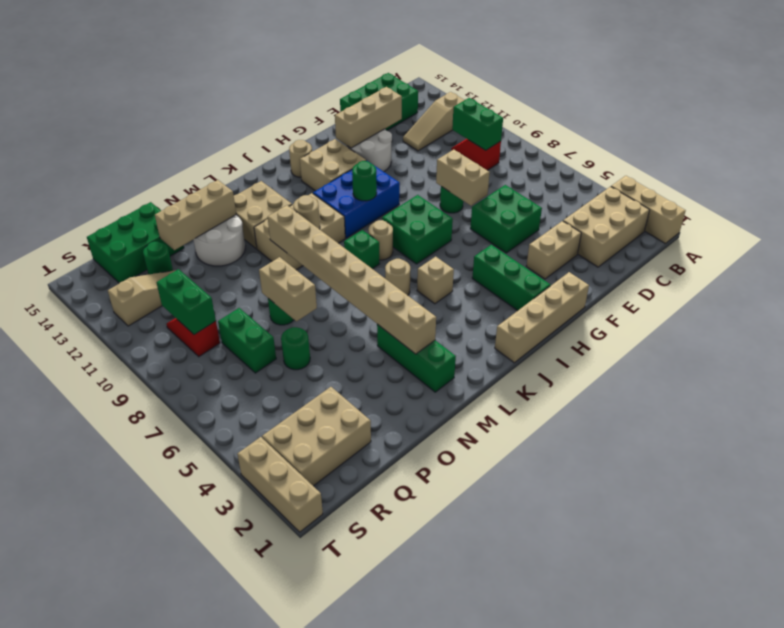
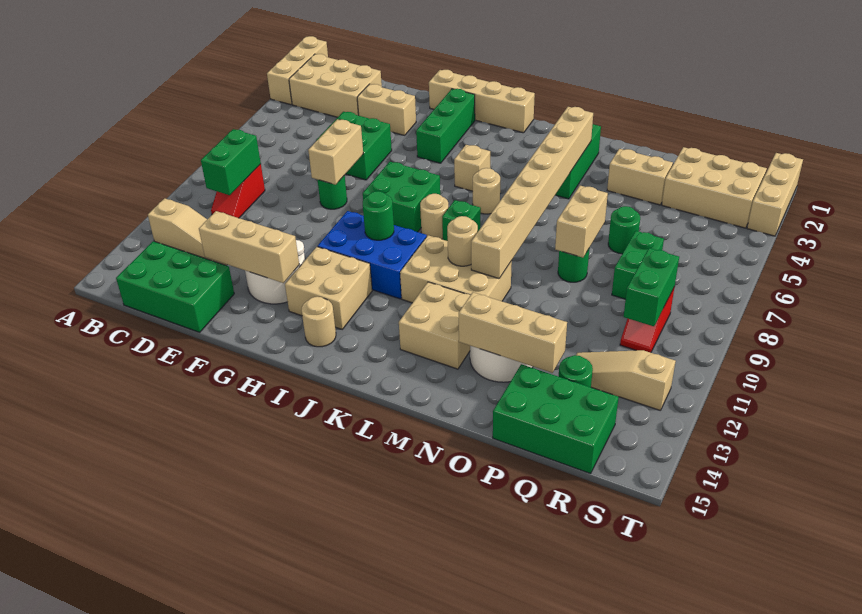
none -> tan brick O3:P3 level 1

